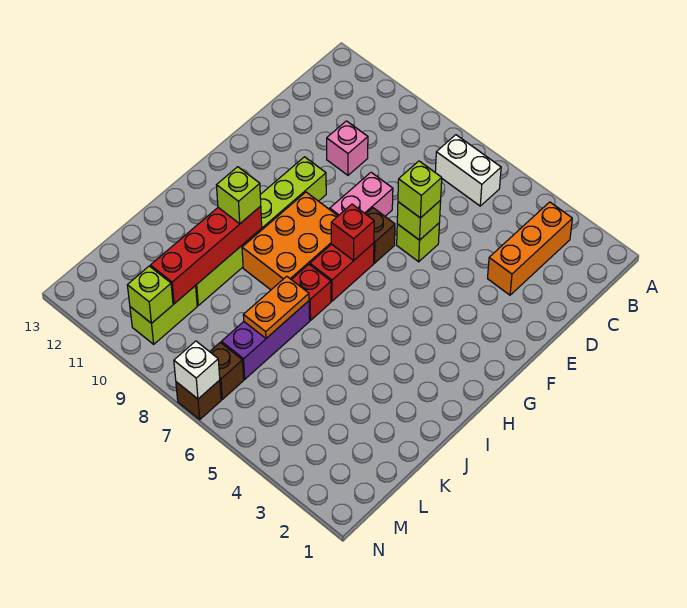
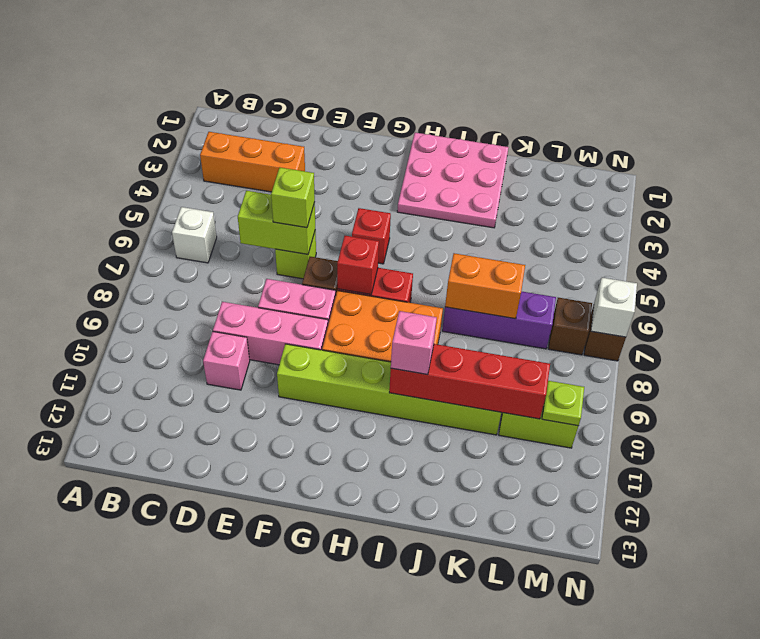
white brick B6:B7 level 1 -> white brick B6 level 1
none -> pink brick D9:F9 level 1
lime brick E6 level 2 -> lime brick D6:E6 level 2
none -> pink plate H1:J3 level 1
red brick I7 level 1 -> red brick G5 level 1
lime brick I10 level 3 -> pink brick I10 level 3
orange plate J7:K7 level 2 -> orange brick J7:K7 level 2
lime brick M10 level 2 -> lime plate M10 level 2

